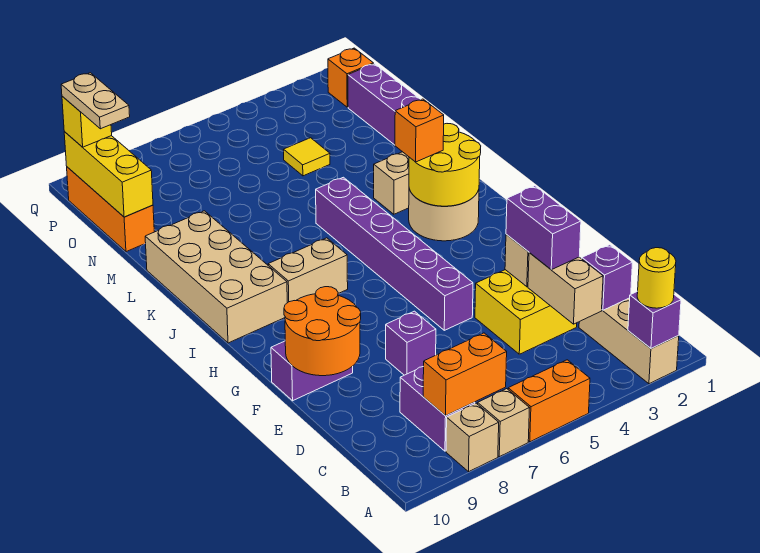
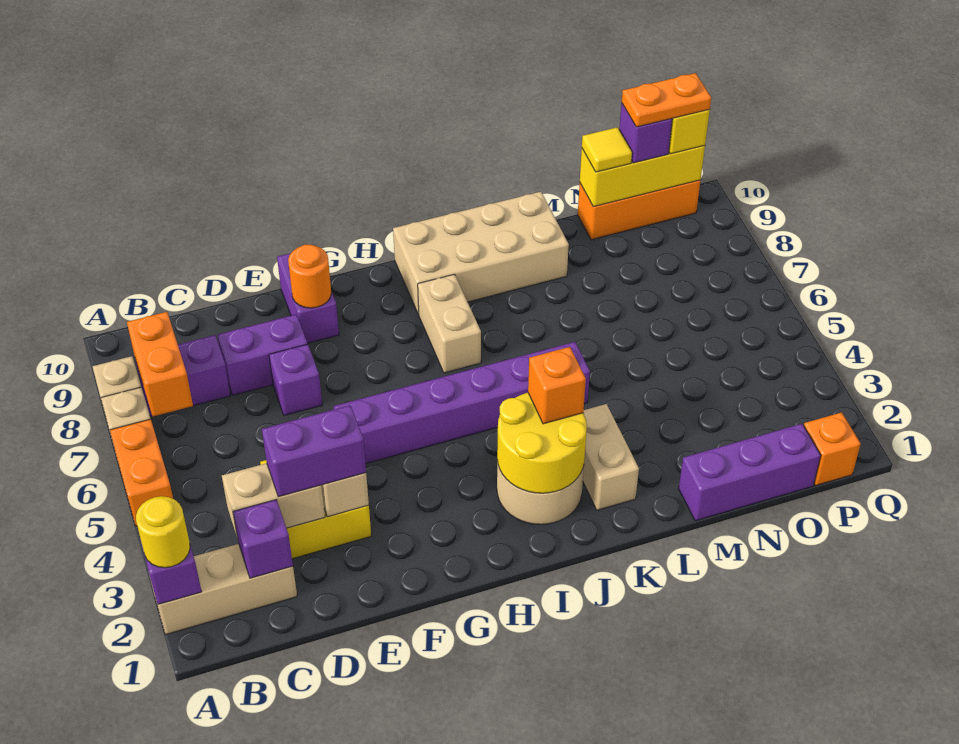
none -> purple brick D8:E8 level 1
orange round brick E9:F10 level 2 -> orange round brick F9 level 2
yellow tile N4 level 1 -> yellow tile N10 level 3
none -> purple brick O10 level 3
tan plate O10:P10 level 4 -> orange plate O10:P10 level 4

